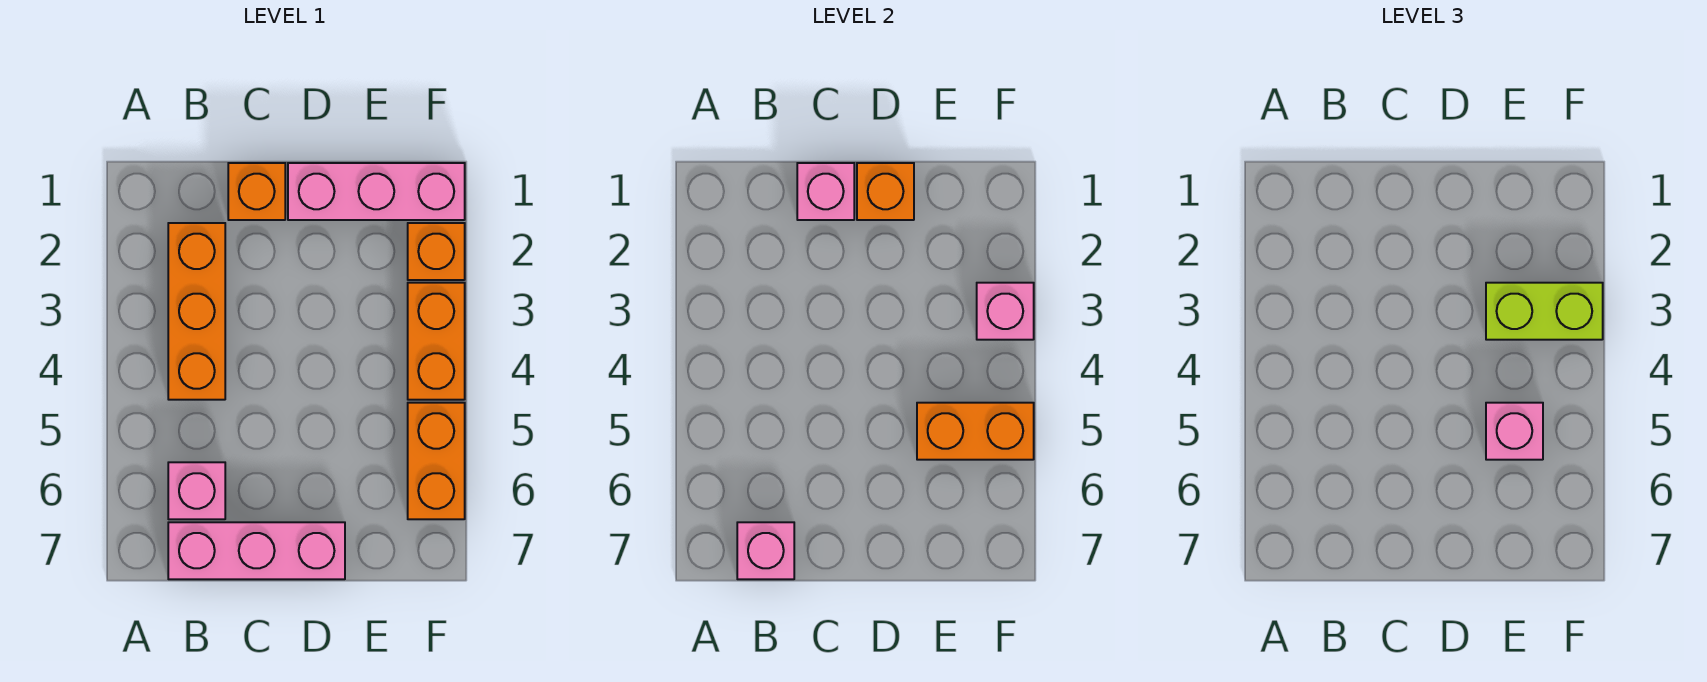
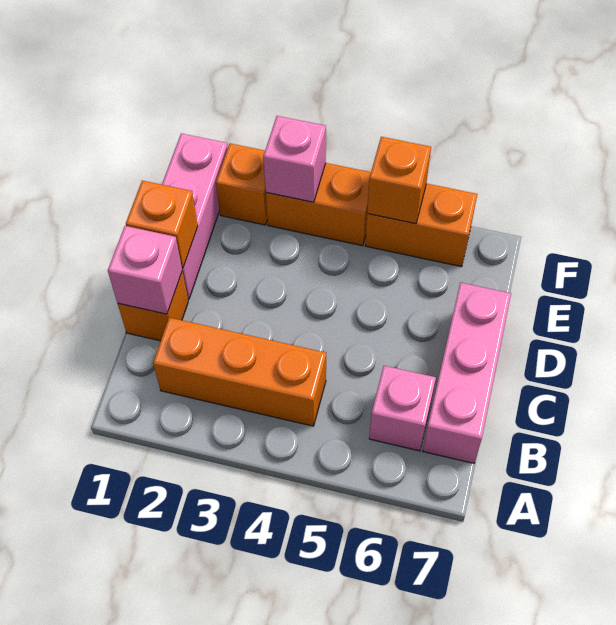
pink brick B7 level 2 -> none
lime brick E3:F3 level 3 -> none
orange brick E5:F5 level 2 -> orange brick F5 level 2
pink brick E5 level 3 -> none

